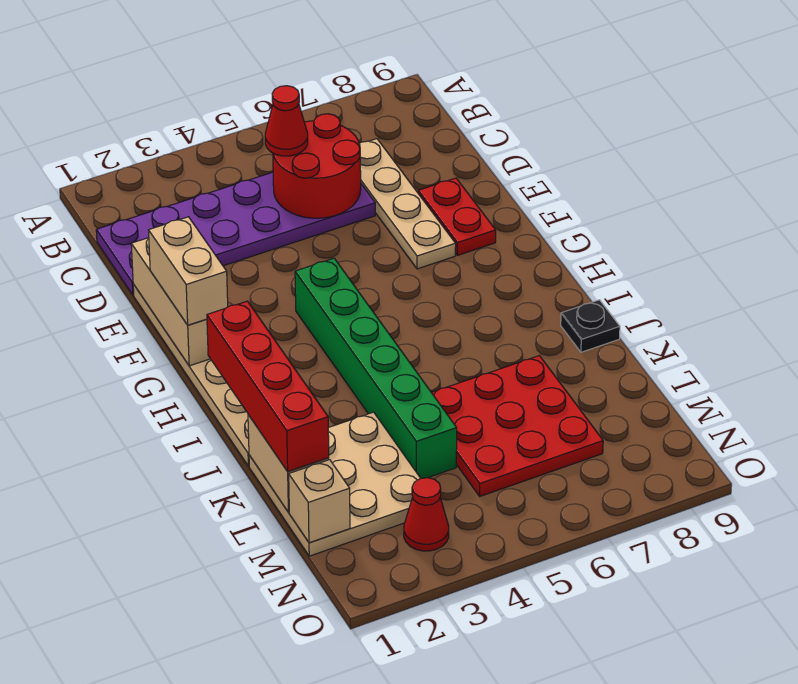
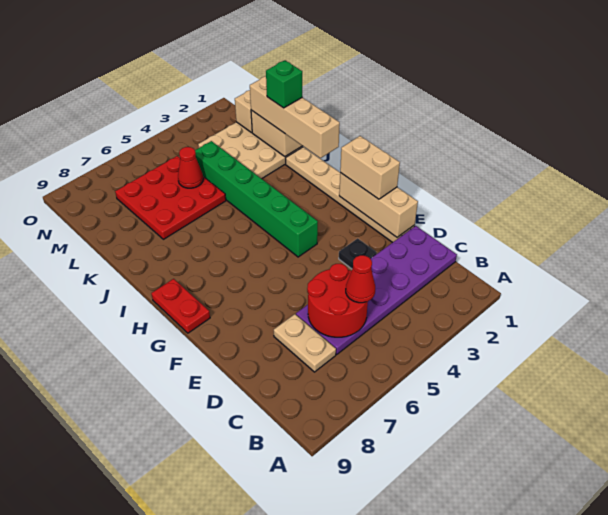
tan plate C7:F7 level 1 -> tan plate C7:D7 level 1
red plate E8:F8 level 1 -> red plate G9:H9 level 1
red brick I1:L1 level 3 -> tan brick I1:L1 level 3
black plate J9 level 1 -> black plate E3 level 1
none -> green brick K1 level 4
red cone N3 level 1 -> red cone L5 level 2

